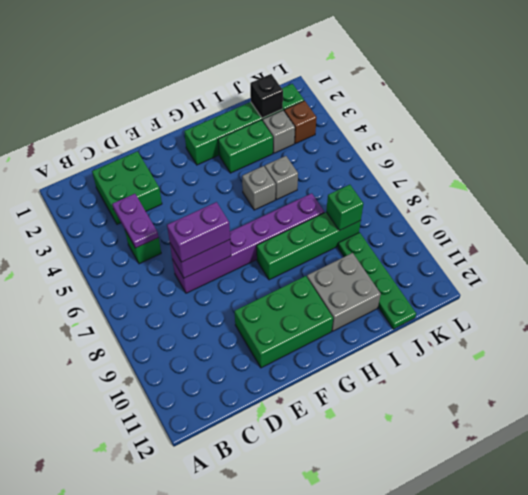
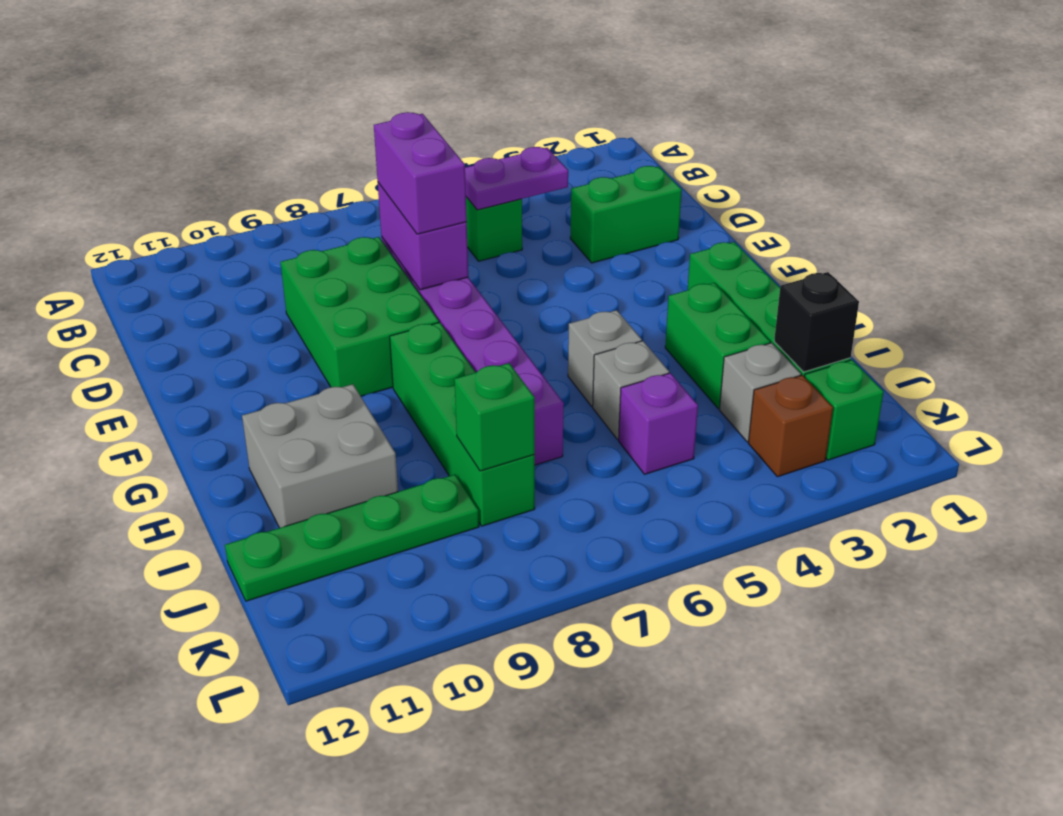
green brick C2:D3 level 1 -> green brick D2:D3 level 1
green brick E10:G11 level 1 -> green brick D8:F9 level 1
none -> purple brick J5 level 1

